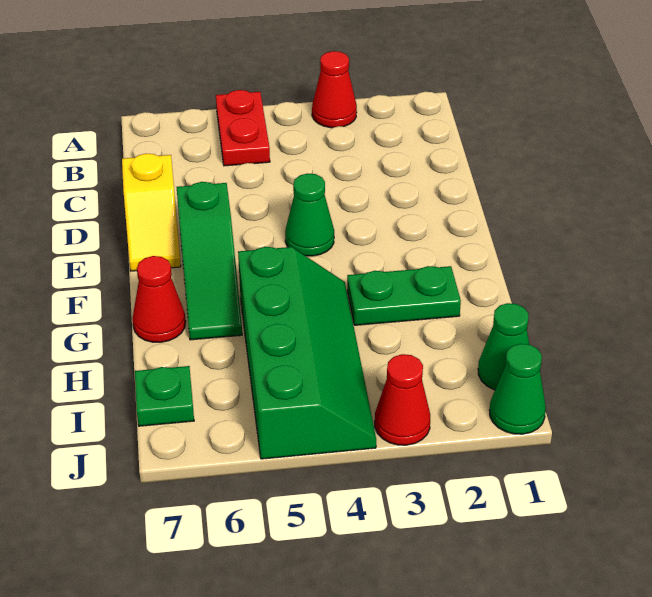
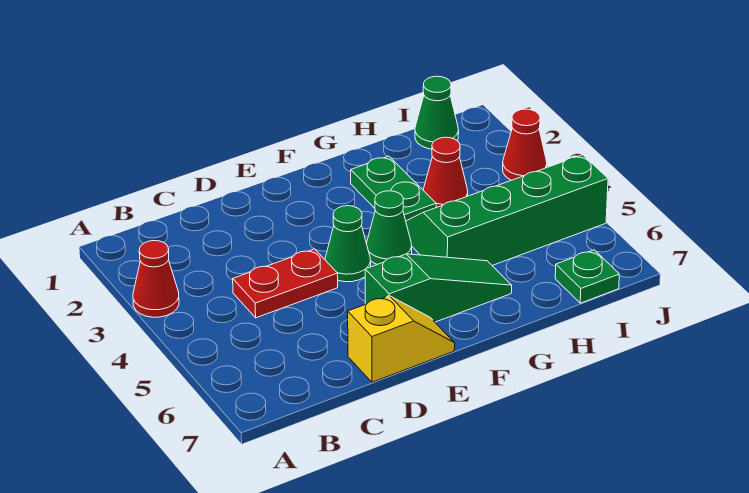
red plate A5:B5 level 1 -> red plate C4:D4 level 1
red cone G7 level 1 -> red cone H3 level 1
green cone J1 level 1 -> green cone F4 level 1

